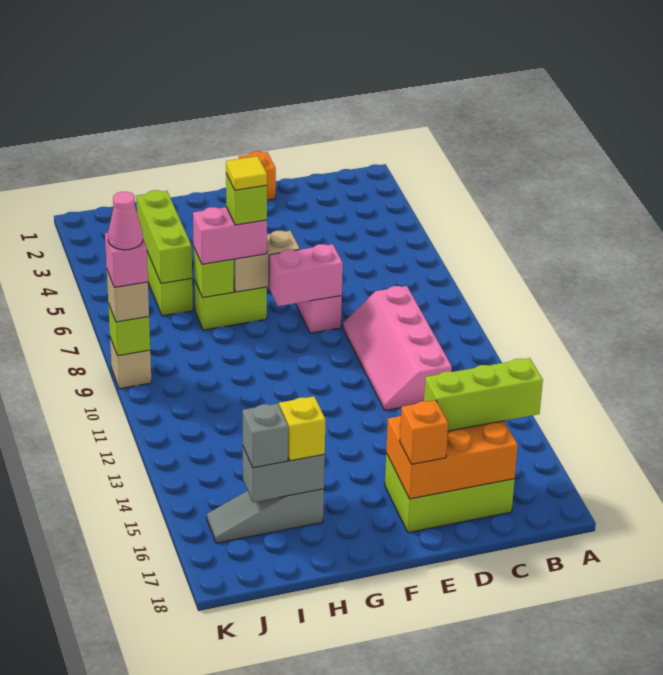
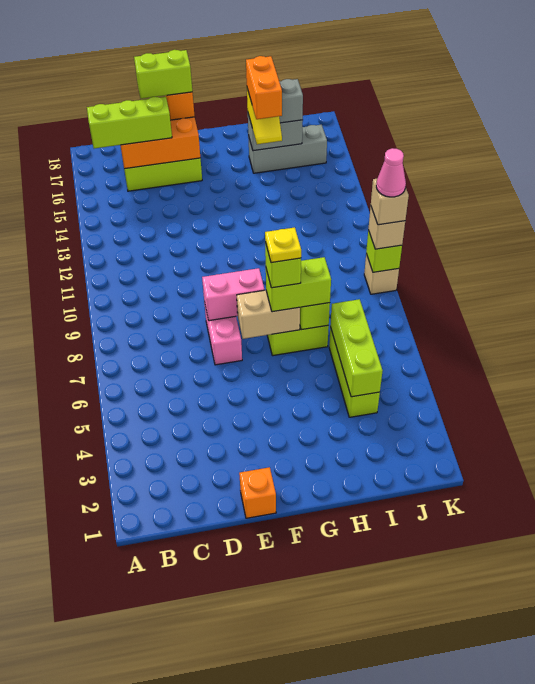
pink slope C9:D12 level 1 top C -> none
none -> lime brick D17:E17 level 4
pink brick G7:H7 level 3 -> lime brick G7:H7 level 3
yellow tile G7 level 5 -> yellow plate G7 level 5
none -> orange brick H15:H16 level 4
grey slope H16:J16 level 1 top H -> grey brick H16:J16 level 1
pink brick K9 level 4 -> tan brick K9 level 4

